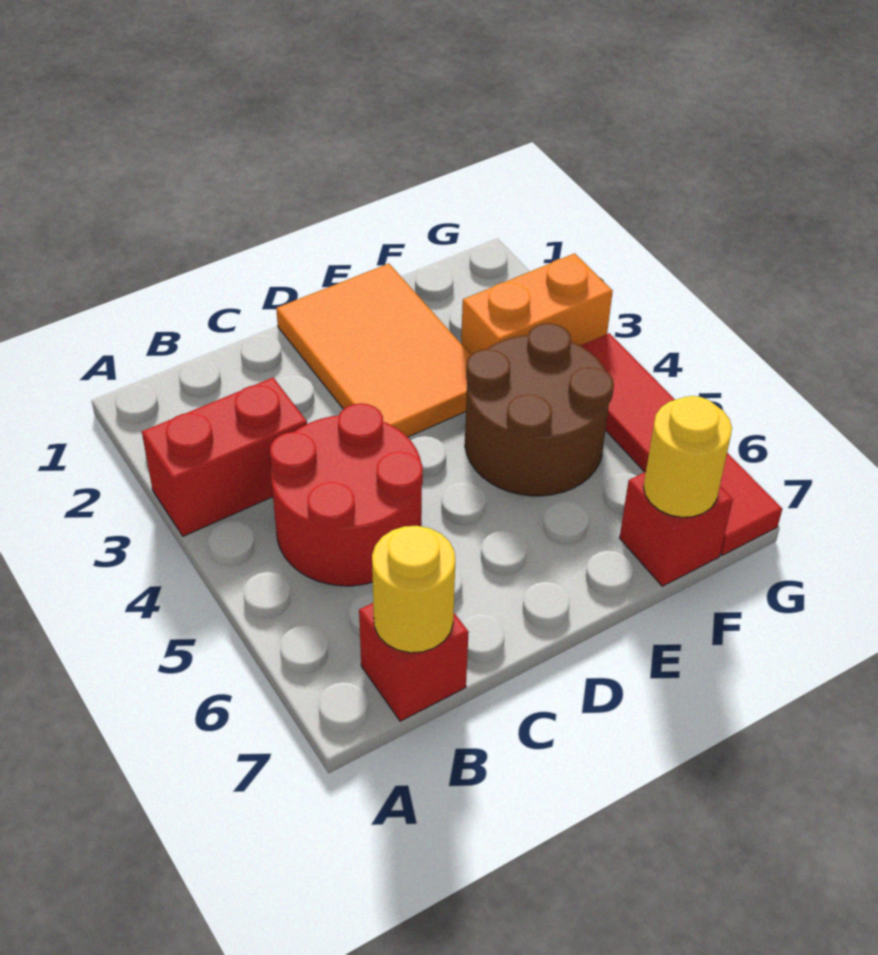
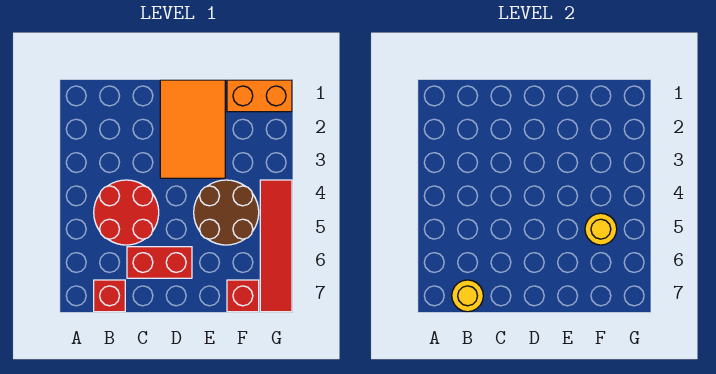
red brick A3:B3 level 1 -> red brick C6:D6 level 1
orange brick F3:G3 level 1 -> orange brick F1:G1 level 1
yellow round brick F7 level 2 -> yellow round brick F5 level 2

